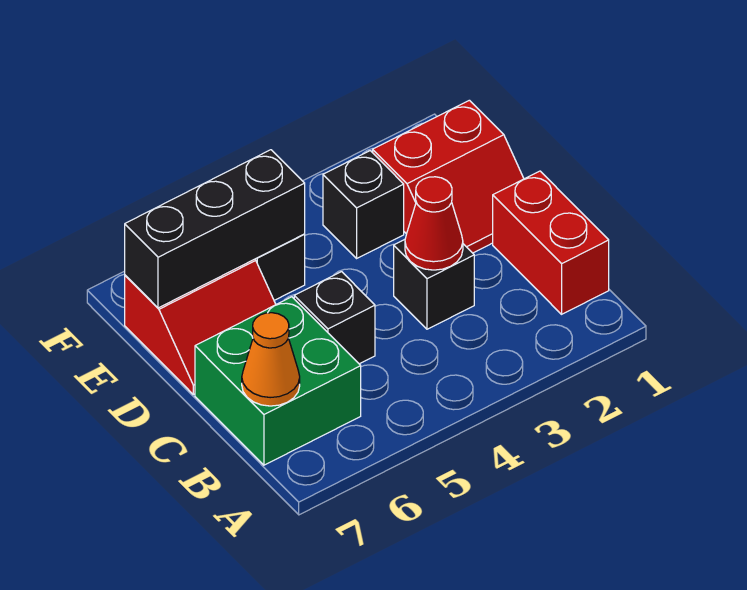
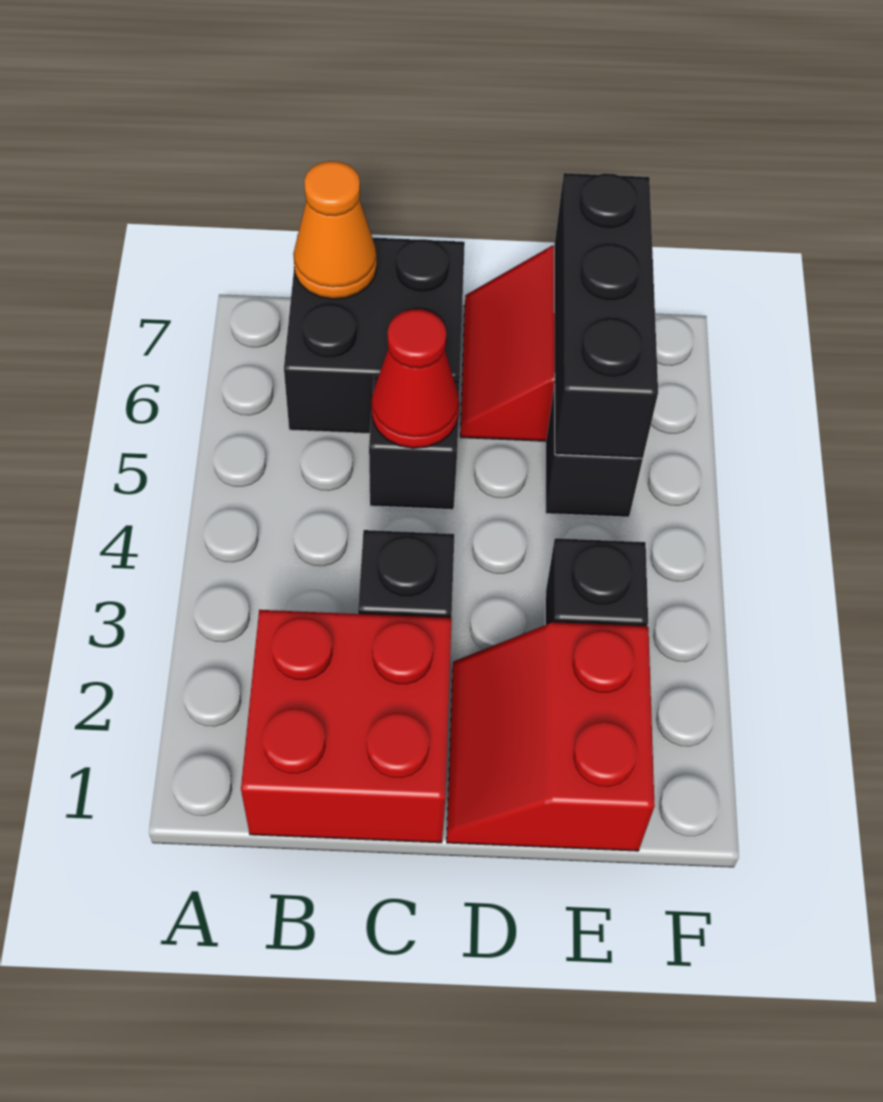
red brick B1:C1 level 1 -> red brick B1:C2 level 1
green brick B6:C7 level 1 -> black brick B6:C7 level 1
red cone C3 level 2 -> red cone C5 level 2

